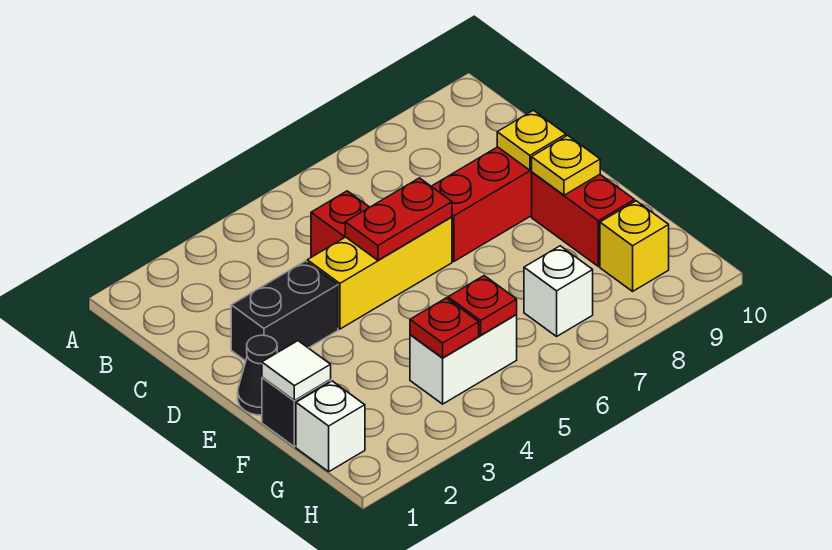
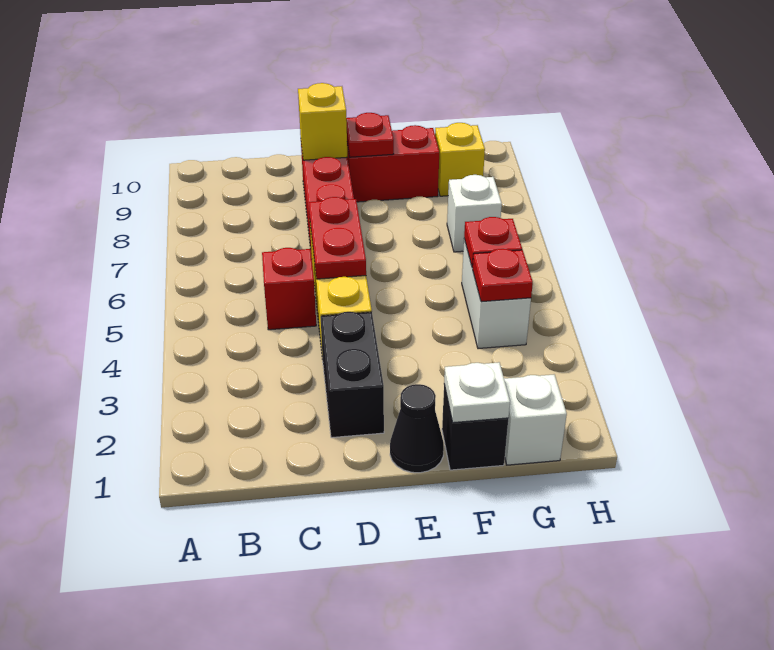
yellow plate D9 level 2 -> yellow brick D9 level 2
yellow plate E9 level 2 -> red plate E9 level 2
white tile F1 level 2 -> white plate F1 level 2

